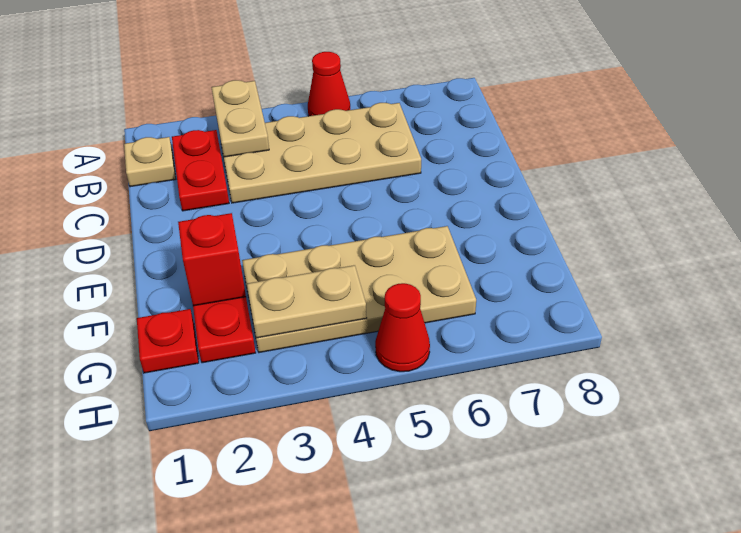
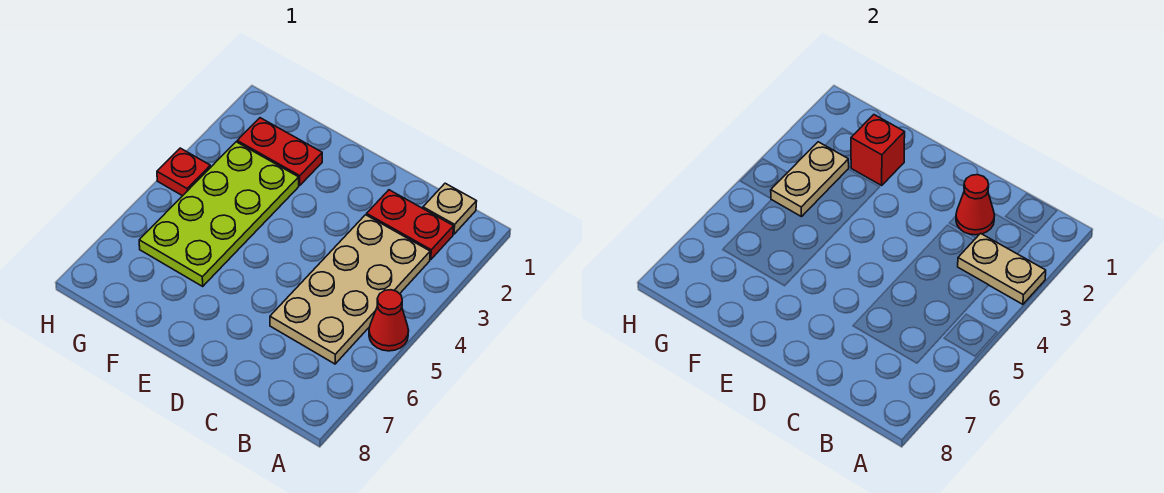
tan plate F3:G6 level 1 -> lime plate F3:G6 level 1
red plate G1 level 1 -> red plate H4 level 1
red cone H5 level 1 -> red cone C2 level 2

